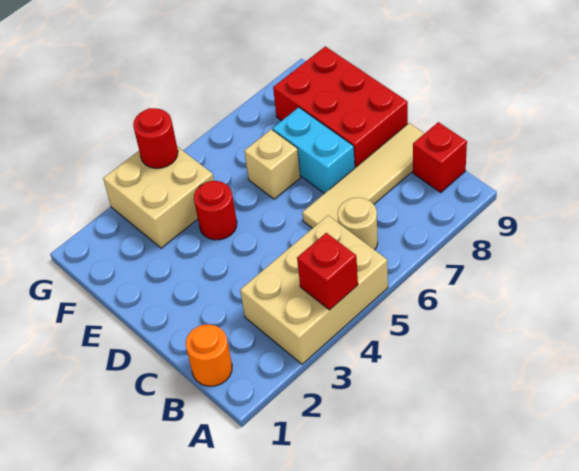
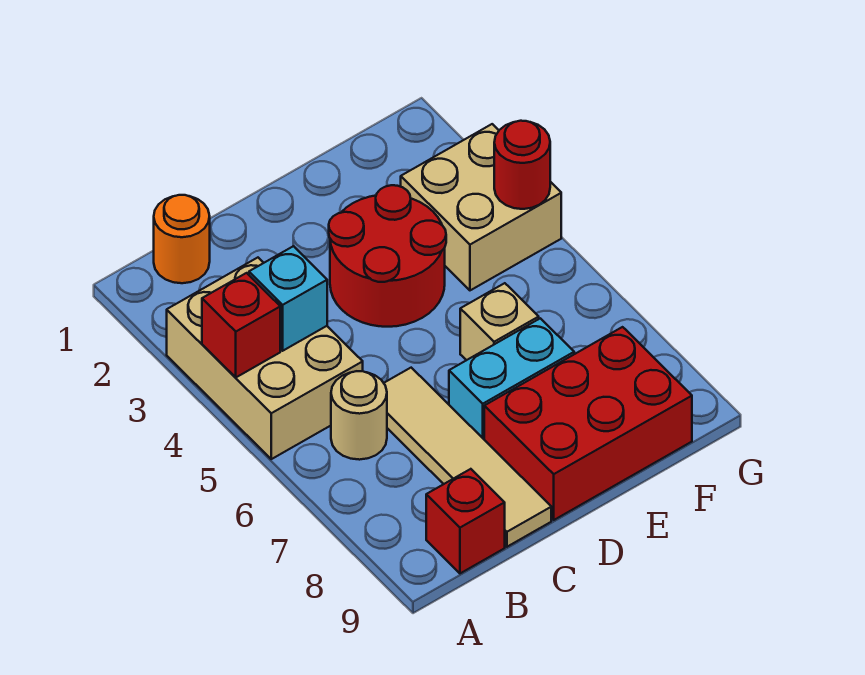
none -> cyan brick B4 level 2
red round brick E4 level 1 -> red round brick D3:E4 level 1

